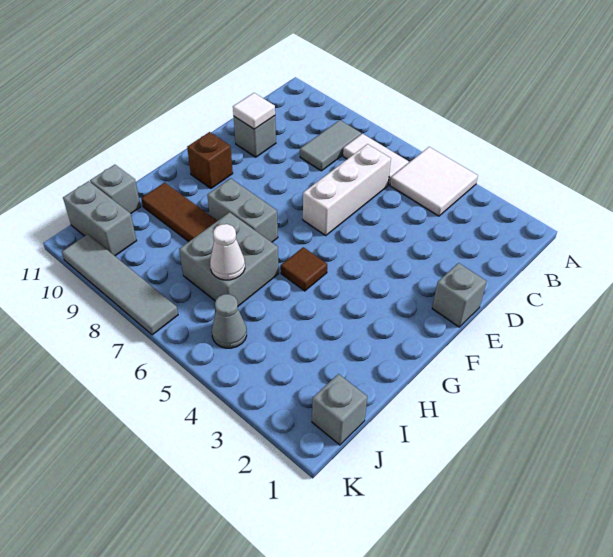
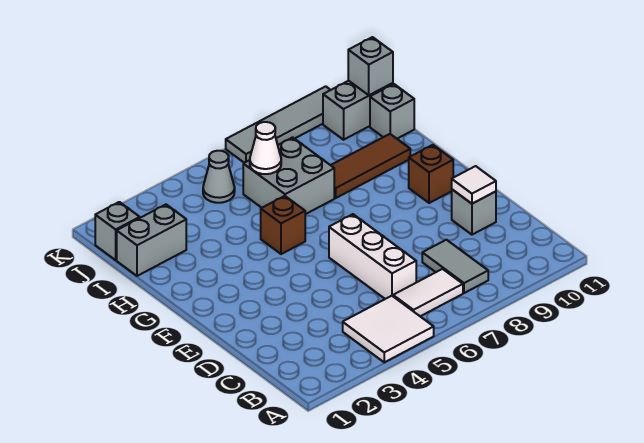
grey brick E1 level 1 -> grey brick J11 level 2
brown tile G5 level 1 -> brown brick G5 level 1
grey brick G7:G8 level 1 -> grey brick I1:I2 level 1

